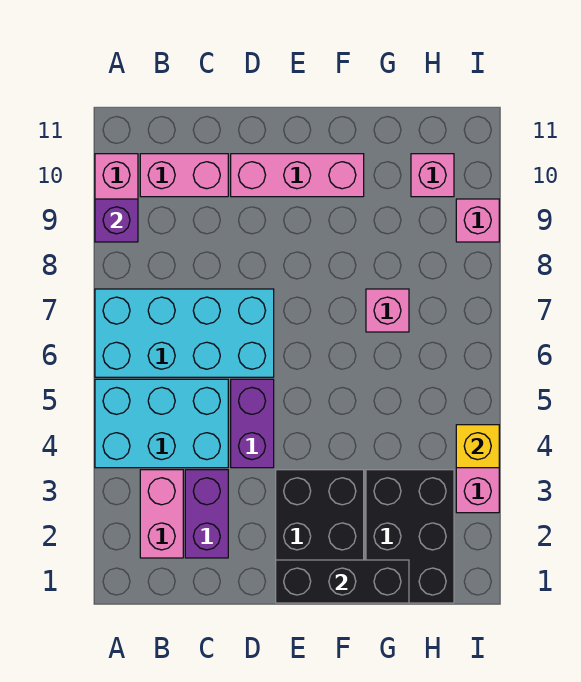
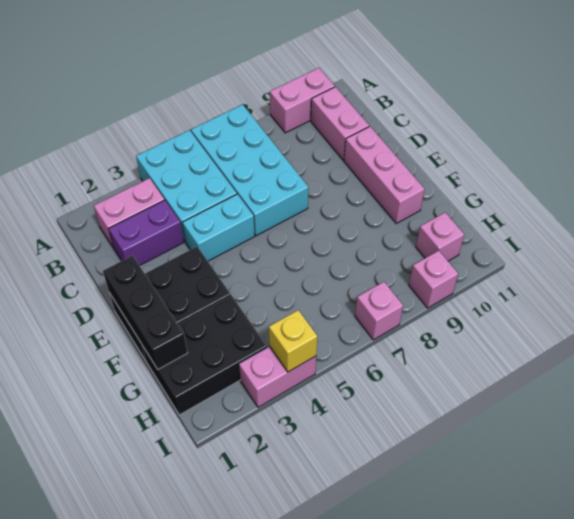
purple brick A9 level 2 -> none
purple brick D4:D5 level 1 -> cyan brick D4:D5 level 1
pink brick G7 level 1 -> pink brick I7 level 1

